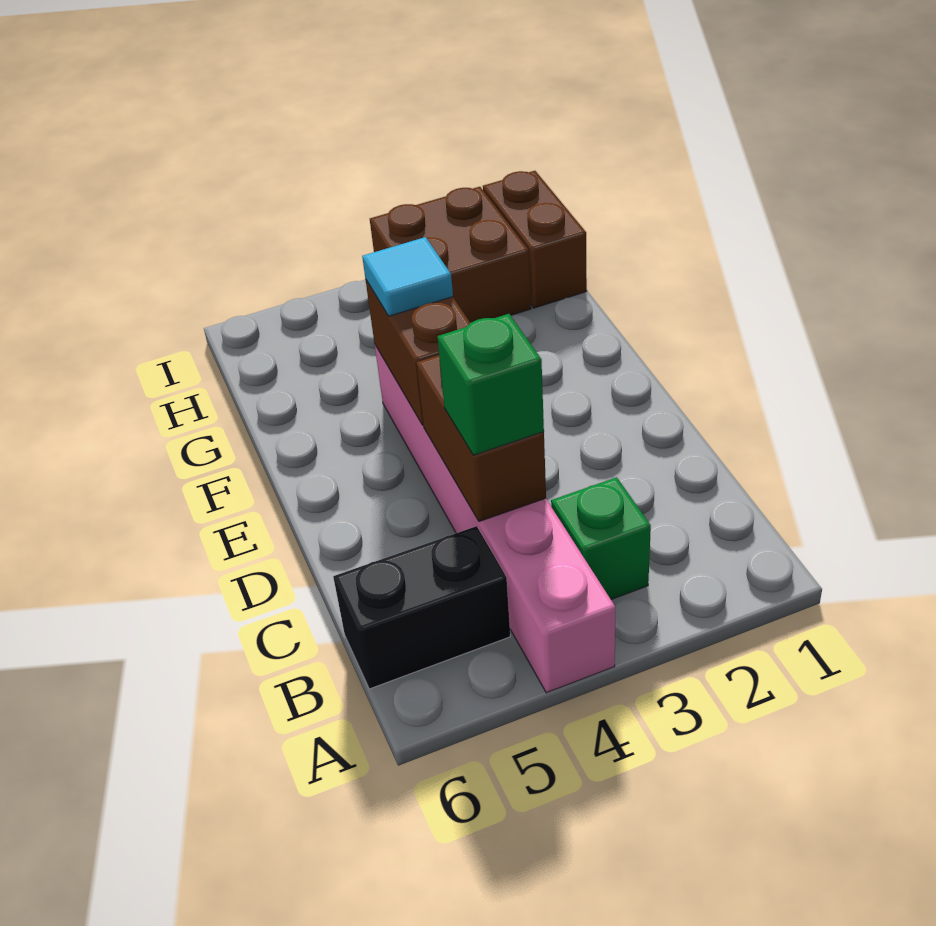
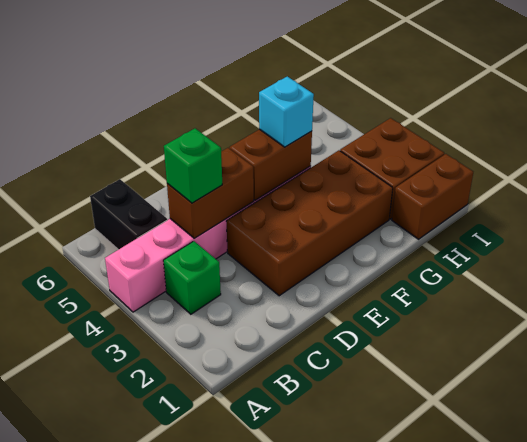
none -> brown brick D2:G3 level 1
cyan tile F4 level 3 -> cyan brick F4 level 3

